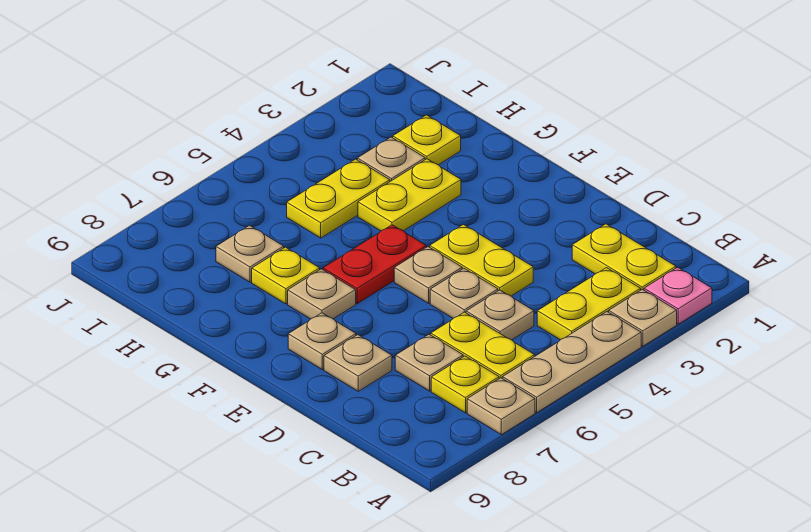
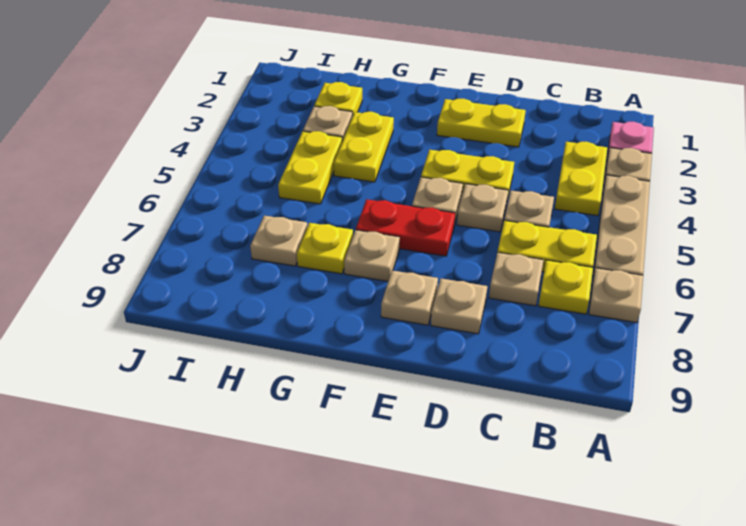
yellow plate B2:C2 level 1 -> yellow plate D2:E2 level 1
red plate F5:F6 level 1 -> red plate E6:F6 level 1

